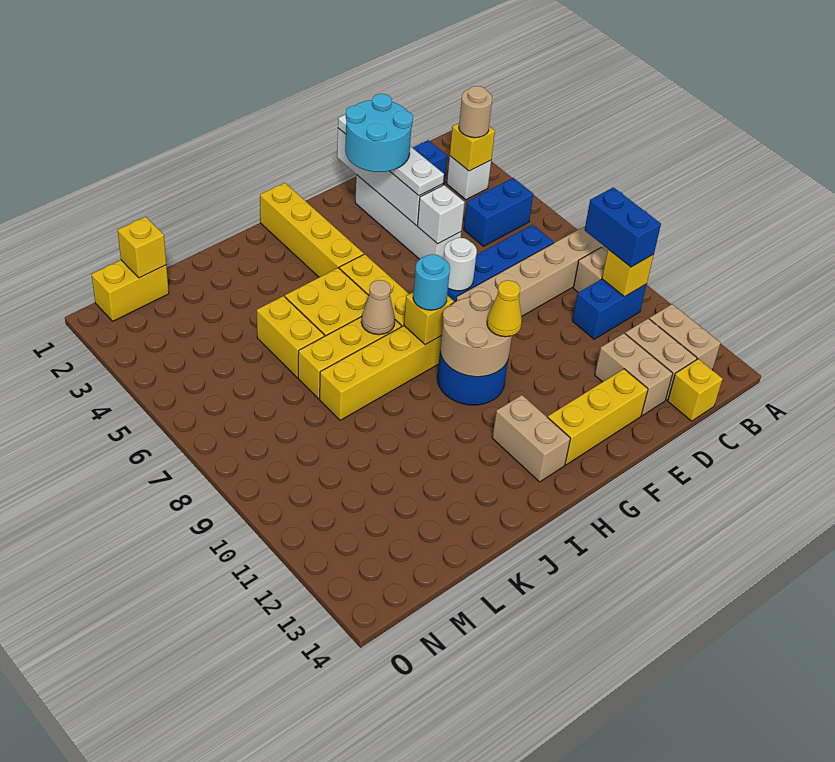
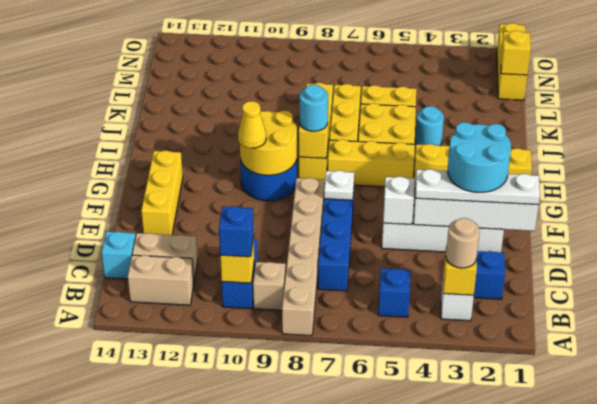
blue brick B5:C5 level 1 -> blue brick B5 level 1
blue brick B9:B10 level 3 -> blue brick B10 level 3
yellow brick C14 level 1 -> cyan brick C14 level 1
tan brick D12:D13 level 1 -> none
white round brick F7 level 2 -> white plate F7 level 2
tan round brick G9:H10 level 2 -> yellow round brick G9:H10 level 2
tan brick H12:H13 level 1 -> none
tan cone I7 level 2 -> none
none -> cyan round brick J4 level 1
yellow brick M1:N1 level 1 -> yellow brick M1:O1 level 1

